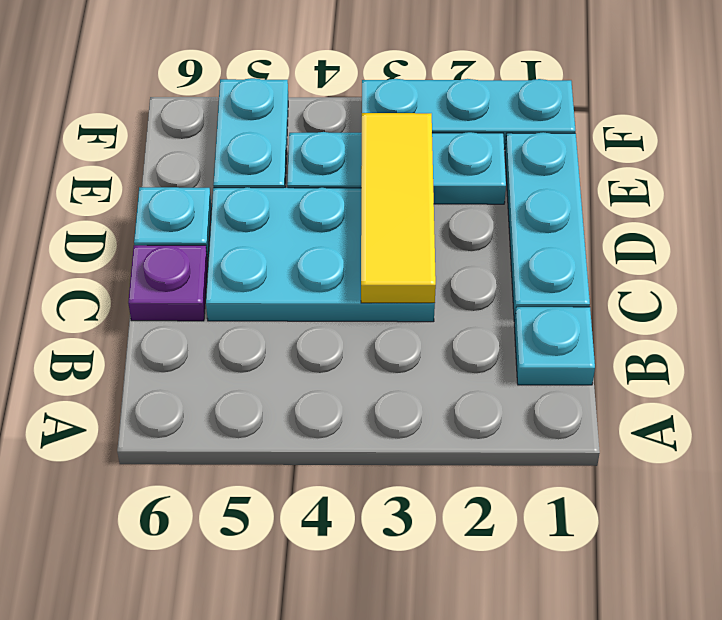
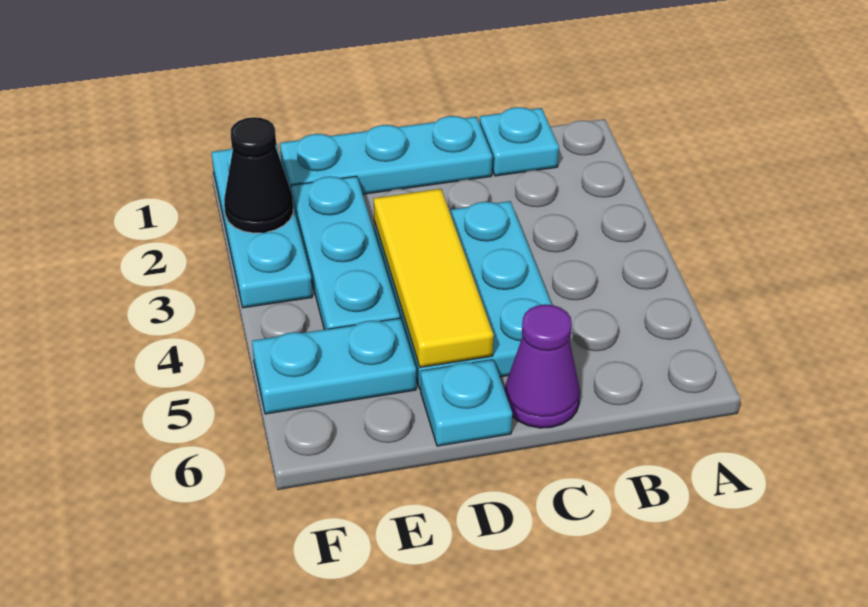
yellow tile C3:E3 level 2 -> yellow tile D3:D5 level 2
purple plate C6 level 1 -> purple cone C6 level 1
none -> black cone F2 level 2

